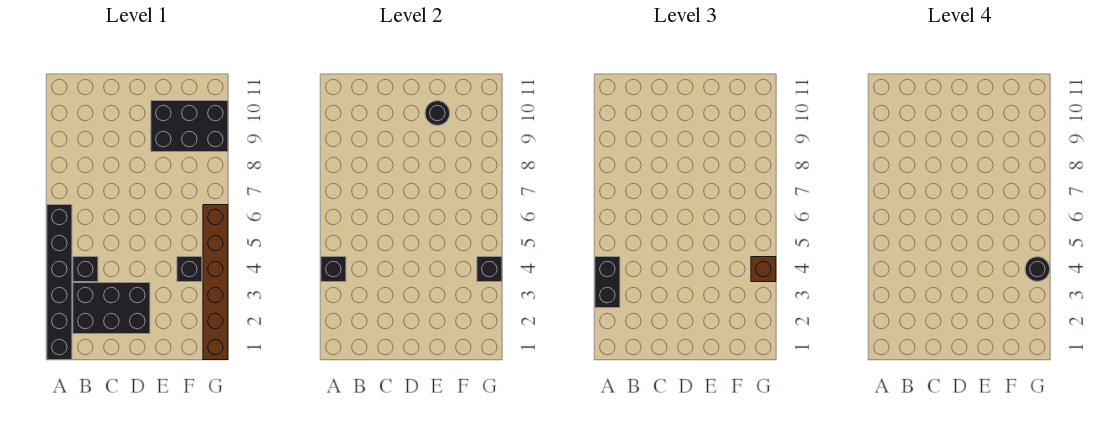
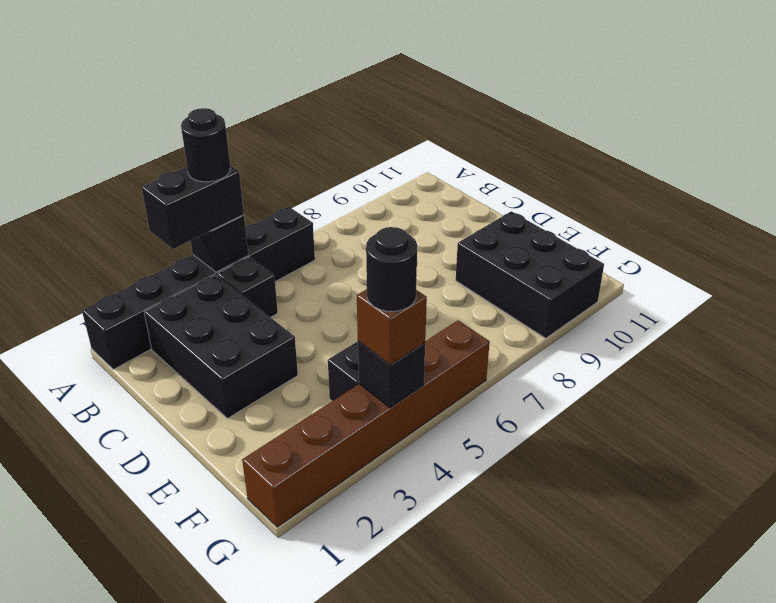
black round brick E10 level 2 -> black round brick A4 level 4

